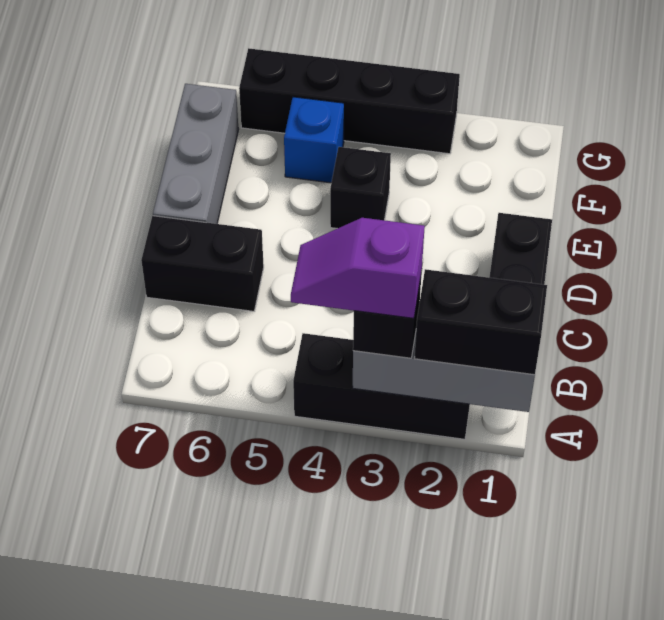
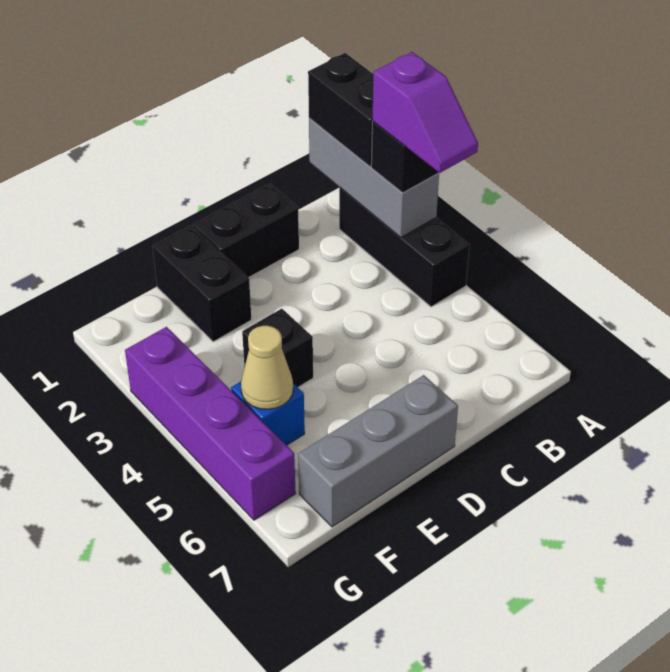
black brick C6:C7 level 1 -> black brick E1:E2 level 1
none -> tan cone F5 level 2
black brick G3:G6 level 1 -> purple brick G3:G6 level 1

